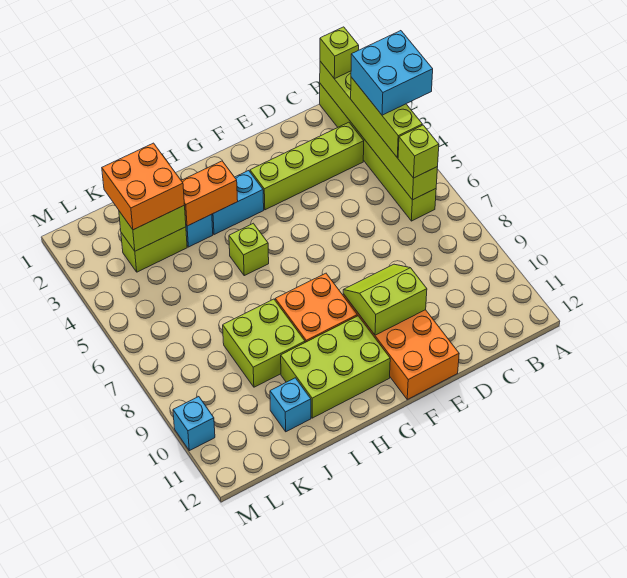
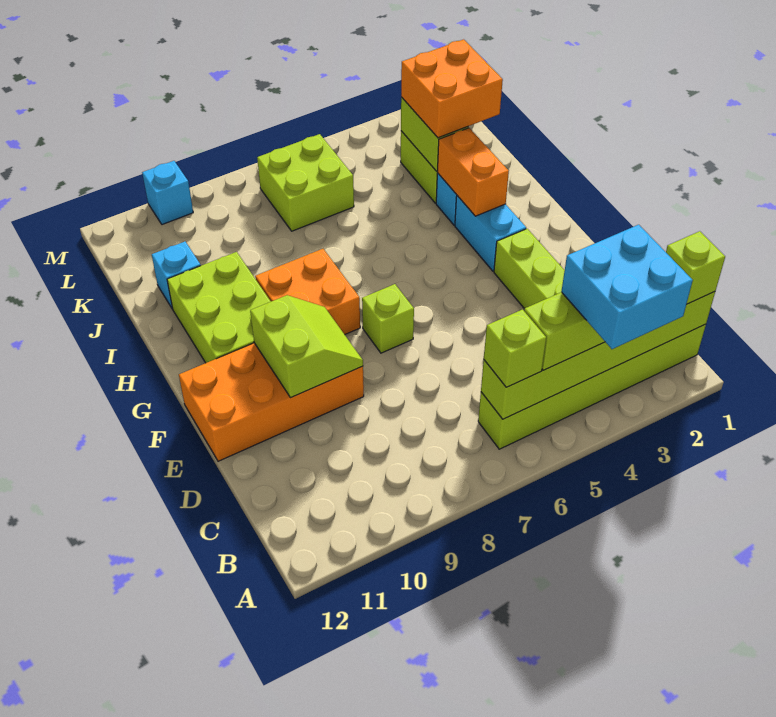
lime brick H5 level 1 -> lime brick F7 level 1
lime brick I8:J9 level 1 -> lime brick K6:L7 level 1

